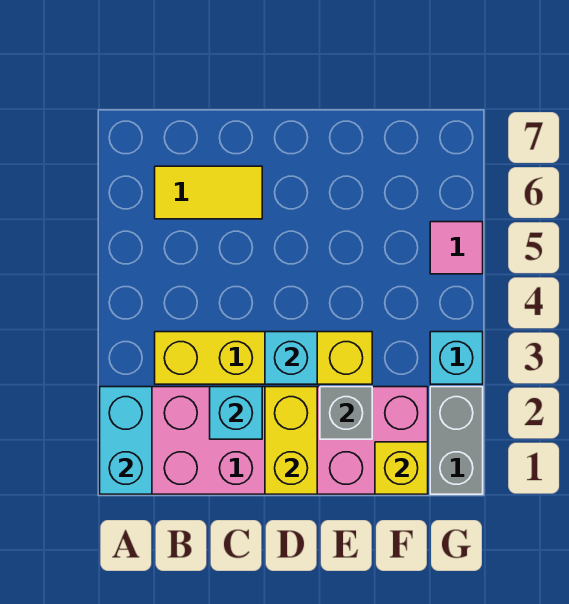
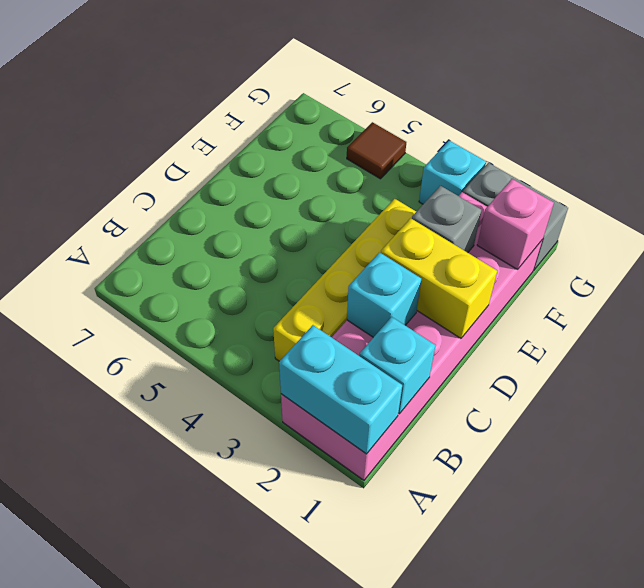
yellow tile B6:C6 level 1 -> none
cyan brick D3 level 2 -> cyan brick B1 level 2
yellow brick F1 level 2 -> pink brick F1 level 2
pink tile G5 level 1 -> brown tile G5 level 1

